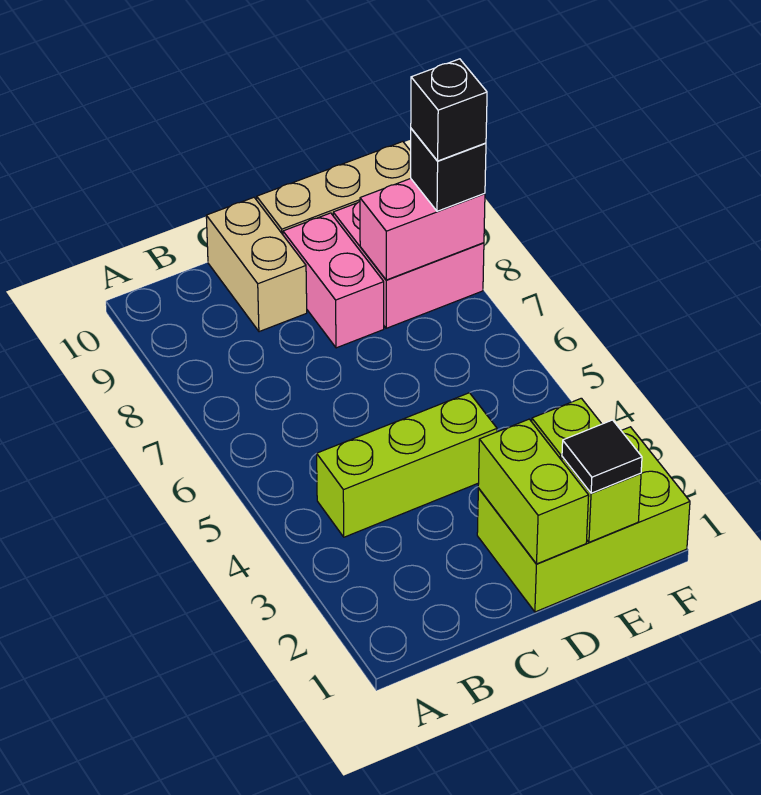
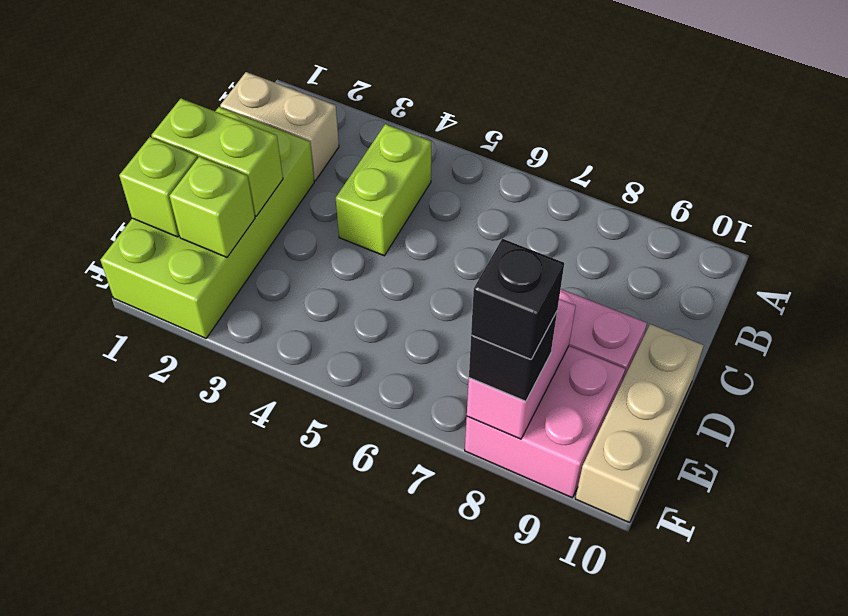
lime brick B4:D4 level 1 -> lime brick B4:C4 level 1
tan brick C9:C10 level 1 -> tan brick B1:B2 level 1
lime brick D1:F2 level 1 -> lime brick C1:F2 level 1
black tile E1 level 3 -> none

